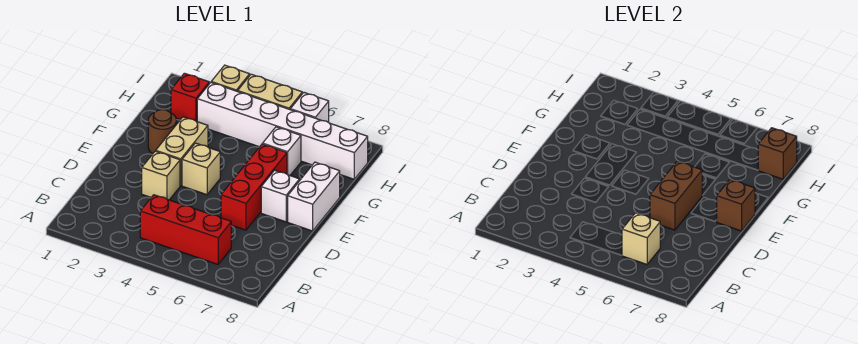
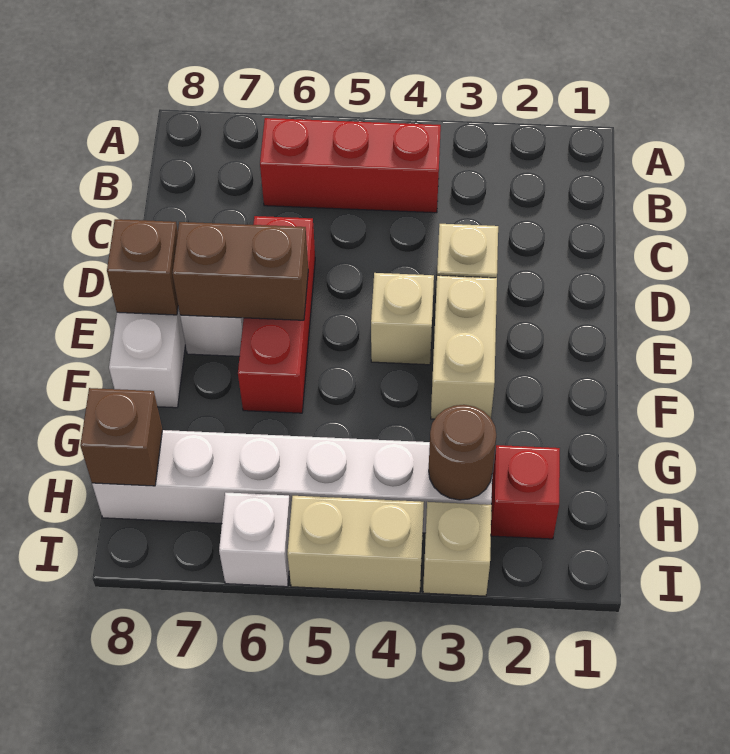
tan brick B6 level 2 -> none
brown brick D6:E6 level 2 -> brown brick E6:E7 level 2
brown round brick F2 level 1 -> brown round brick H3 level 2
white brick G6 level 1 -> none

